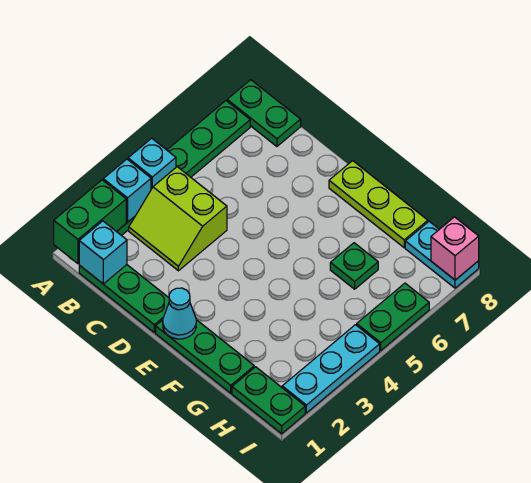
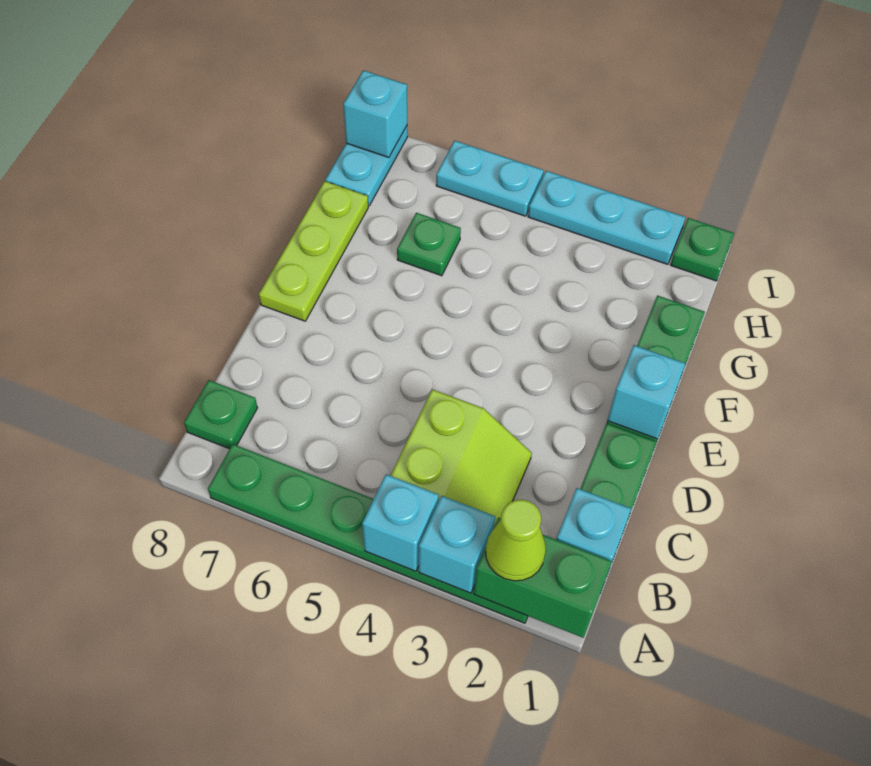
none -> lime cone A2 level 3
green plate A8:B8 level 1 -> green plate B8 level 1
cyan cone E1 level 2 -> cyan brick E1 level 2
green plate H1:I1 level 1 -> green plate I1 level 1
green plate I5:I6 level 1 -> cyan plate I5:I6 level 1
pink brick I8 level 2 -> cyan brick I8 level 2

